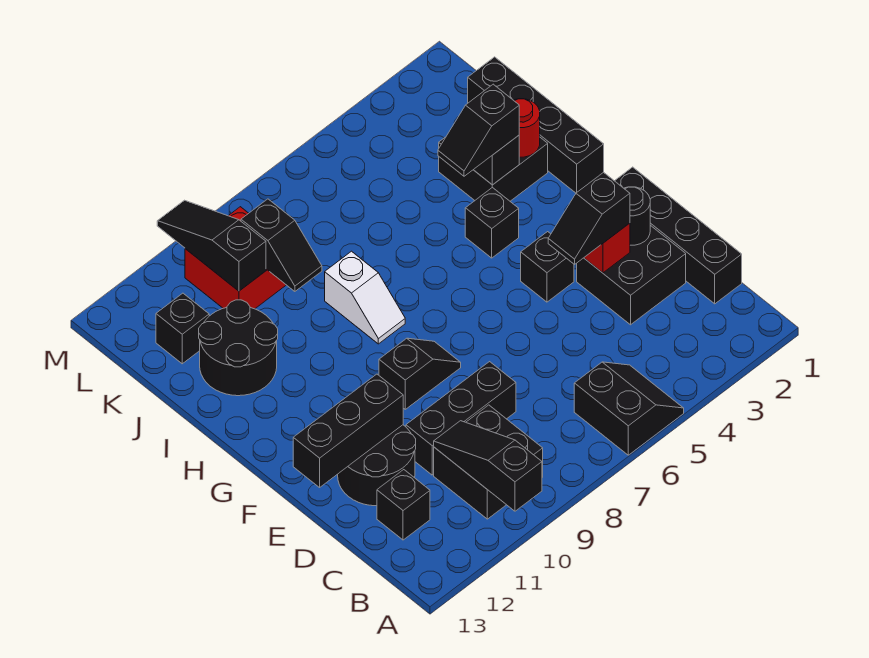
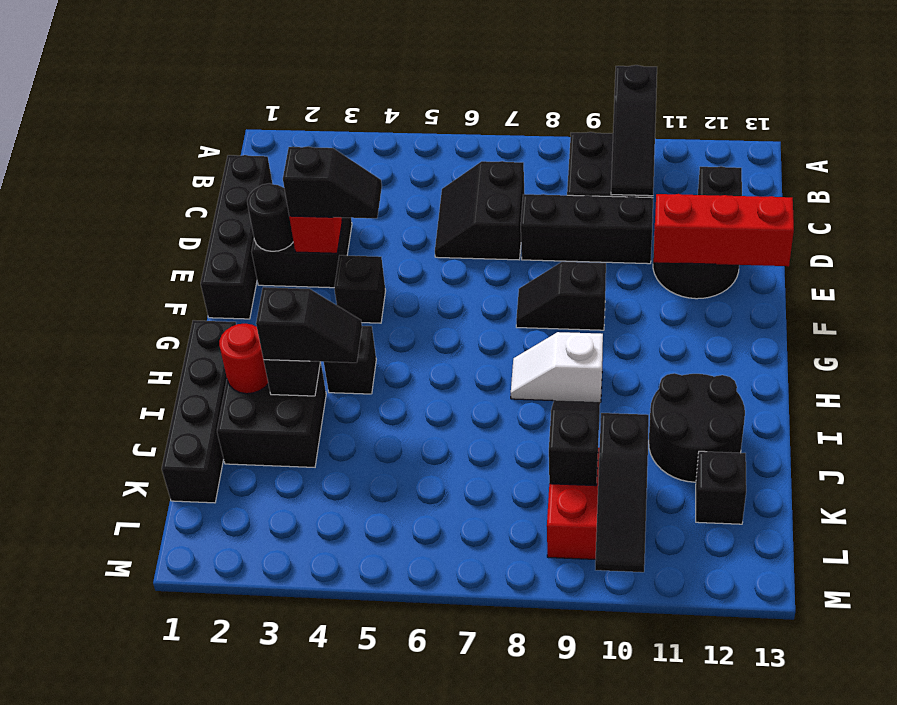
black slope A5:B6 level 1 top 6 -> black slope C6:D7 level 1 top 7
black brick E11:E13 level 2 -> red brick E11:E13 level 2
white slope H8:I8 level 1 top I -> white slope H8:H9 level 1 top 9

